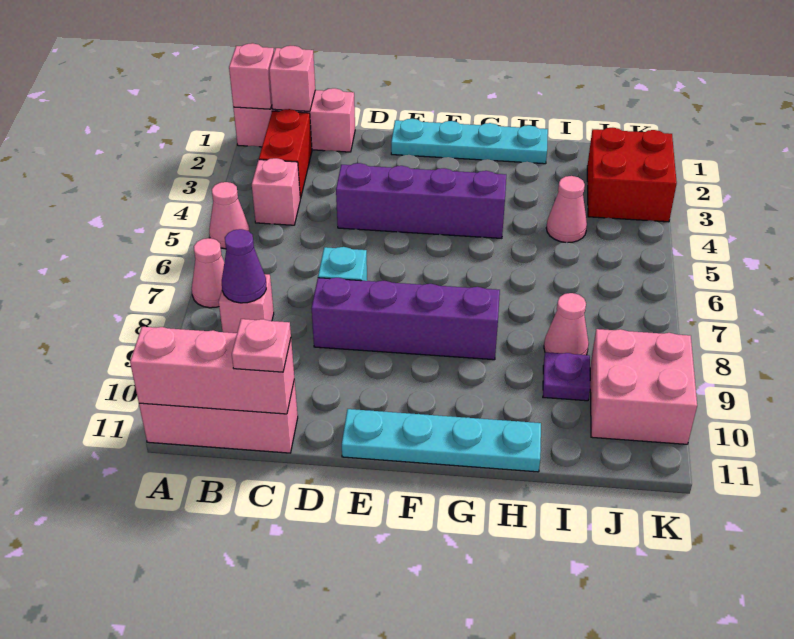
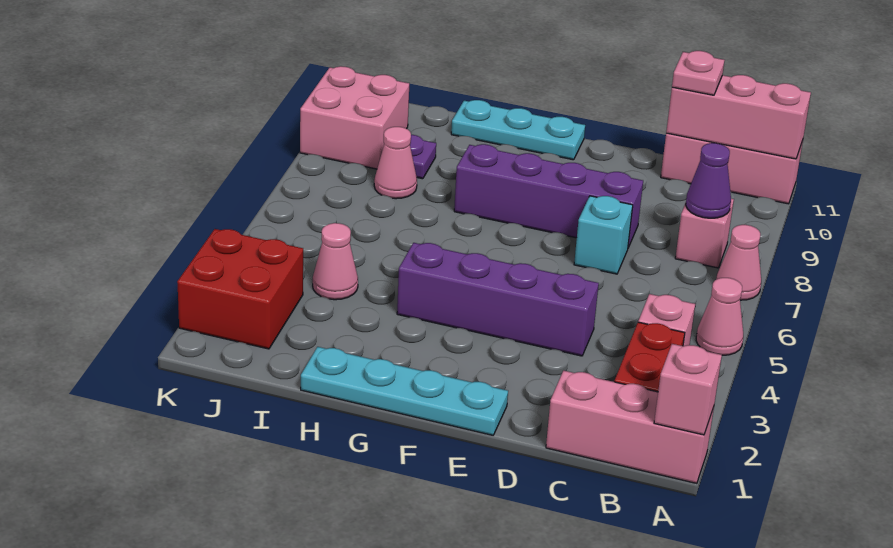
pink brick B1 level 2 -> none
cyan plate E11:H11 level 1 -> cyan plate F11:H11 level 1

